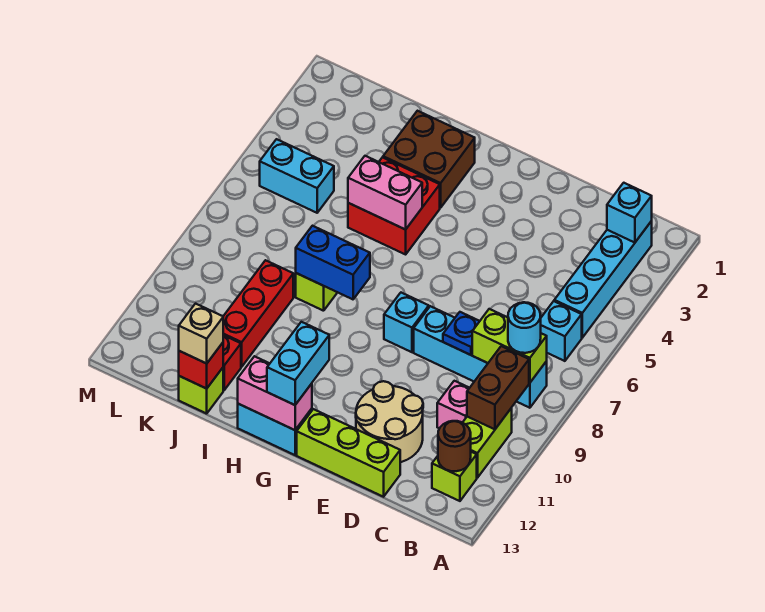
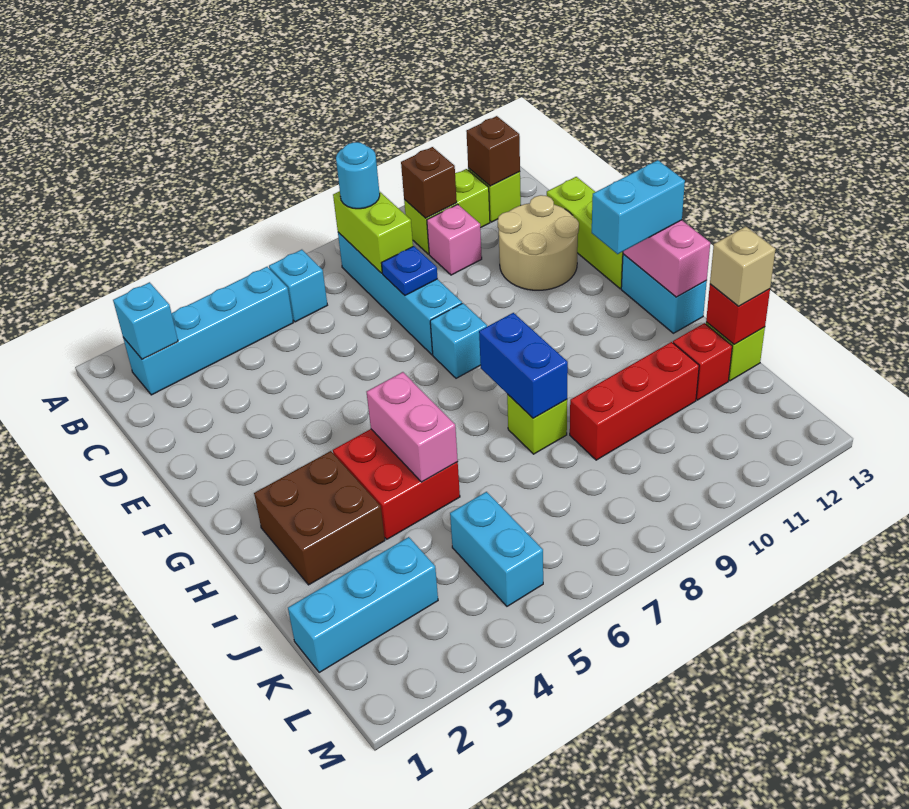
brown brick B9:B10 level 2 -> brown brick B10 level 2
brown round brick B12 level 2 -> brown brick B12 level 2
none -> cyan brick K1:K3 level 1

